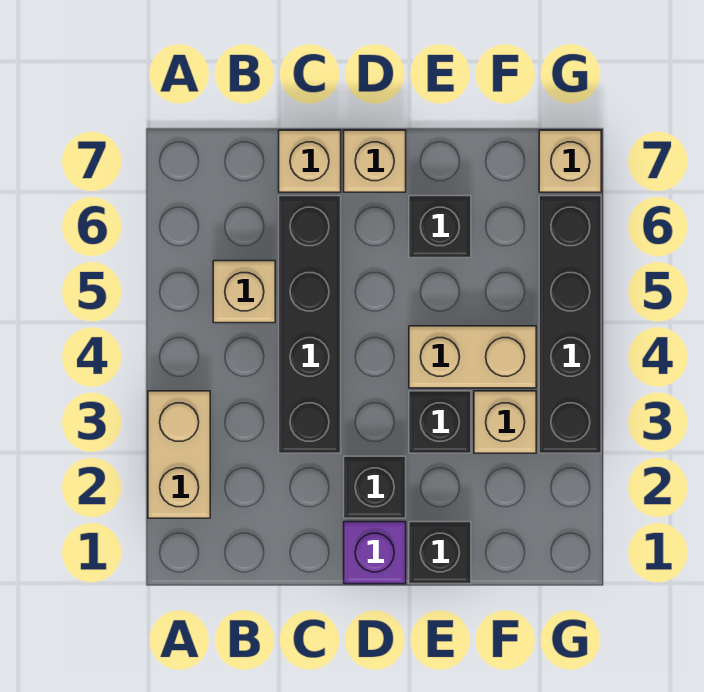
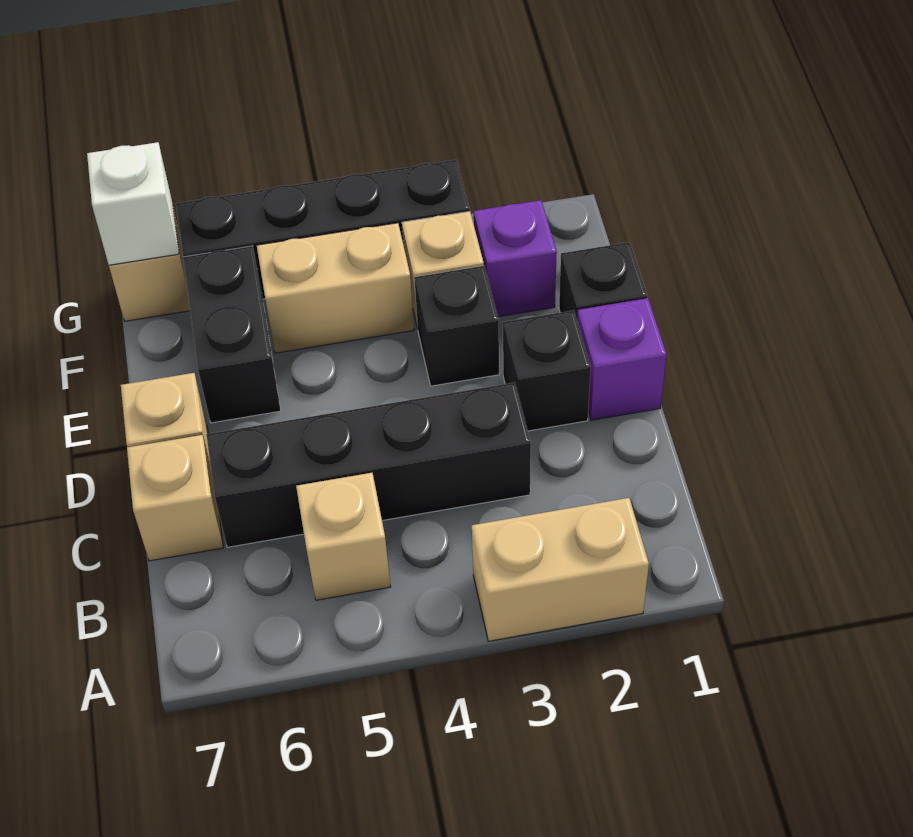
tan brick E4:F4 level 1 -> tan brick F4:F5 level 1
black brick E6 level 1 -> black brick E6:F6 level 1
none -> purple brick F2 level 1
none -> white brick G7 level 2

